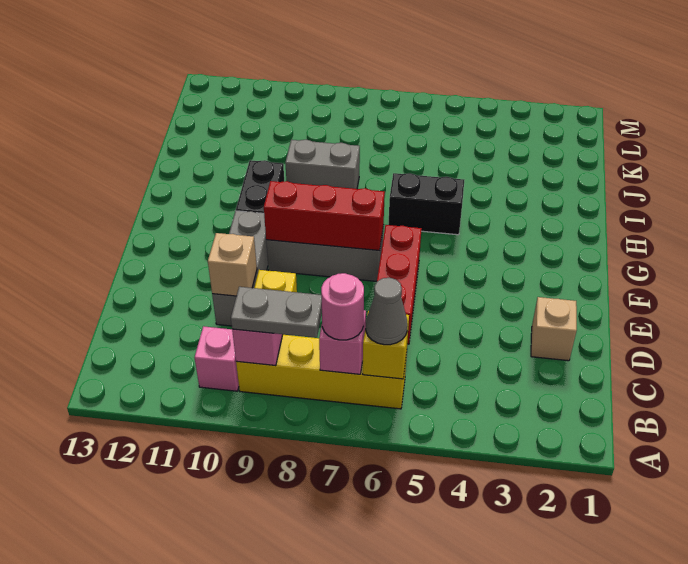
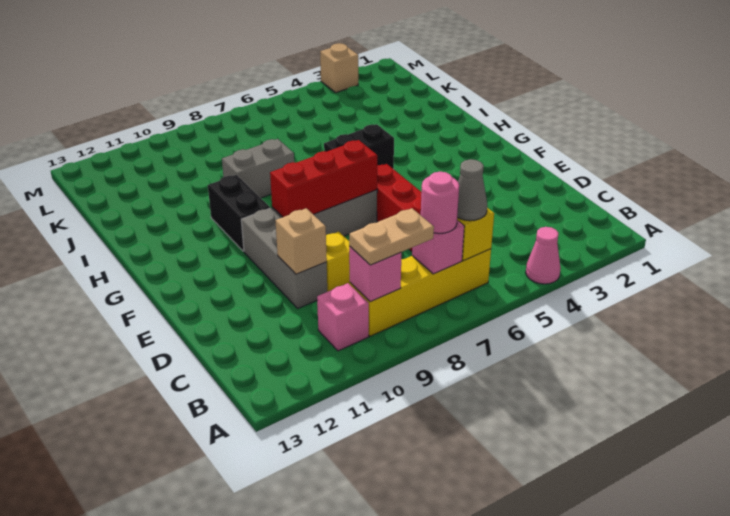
none -> pink cone A4 level 1
grey plate B8:B9 level 3 -> tan plate B8:B9 level 3
tan brick D2 level 1 -> tan brick M3 level 1

